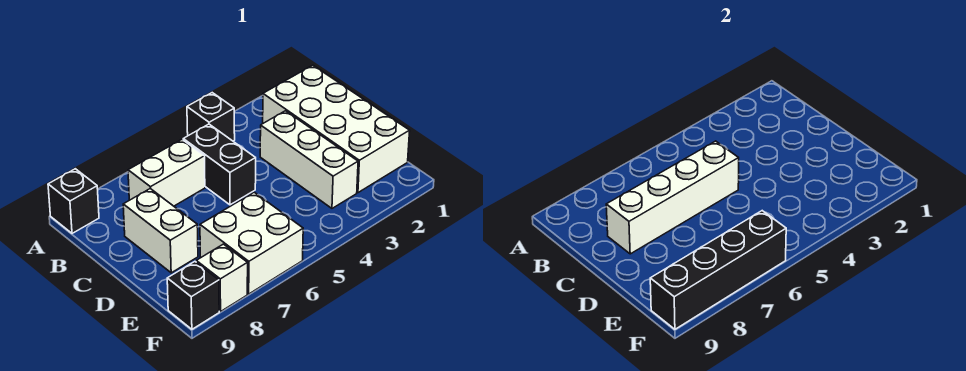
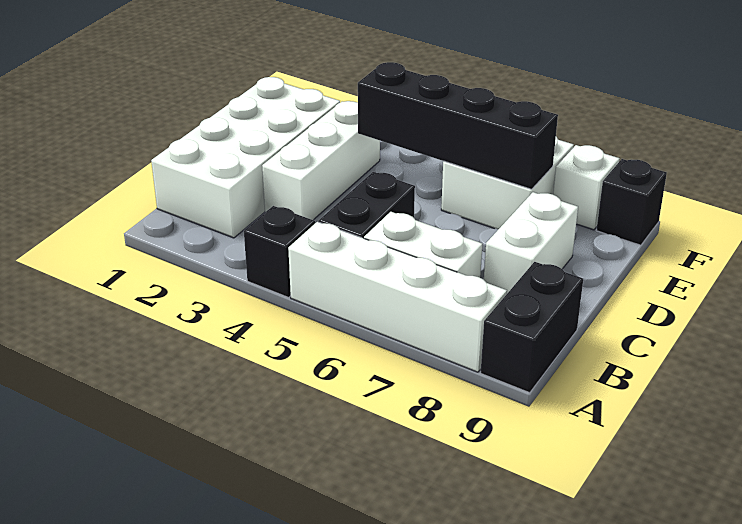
black brick A9 level 1 -> black brick A9:B9 level 1
white brick C5:C8 level 2 -> white brick A5:A8 level 1
black brick F6:F9 level 2 -> black brick E4:E7 level 2

